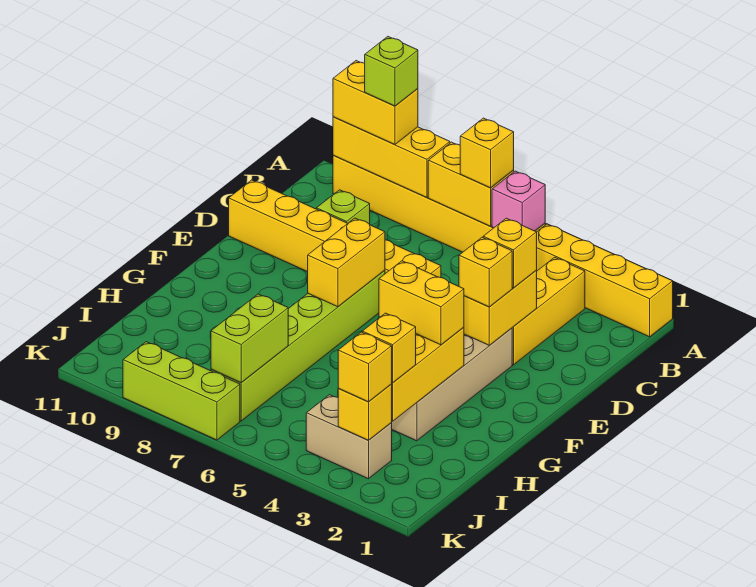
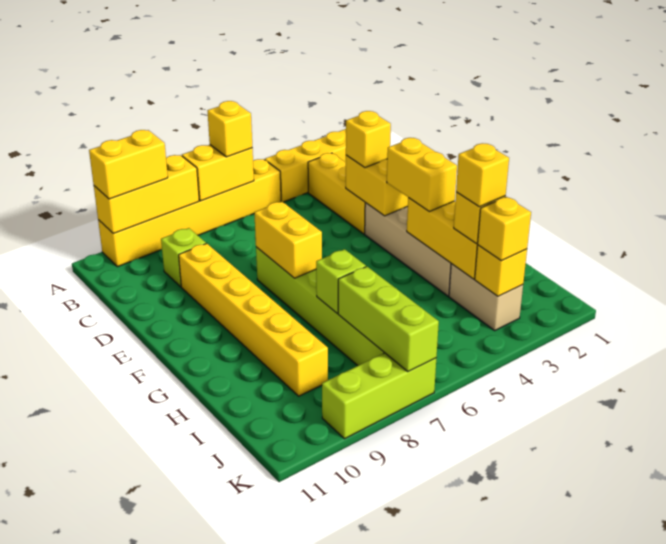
pink brick A5 level 2 -> none
lime brick A9 level 4 -> lime brick H7 level 2
yellow brick D6:D11 level 1 -> yellow brick D9:I9 level 1
yellow brick E3 level 3 -> yellow brick I3 level 4
yellow brick G3:G4 level 3 -> yellow brick F3:G3 level 3
lime brick I7:J7 level 2 -> lime brick I7:K7 level 2
tan brick J3:J4 level 1 -> tan brick I3:J3 level 1

